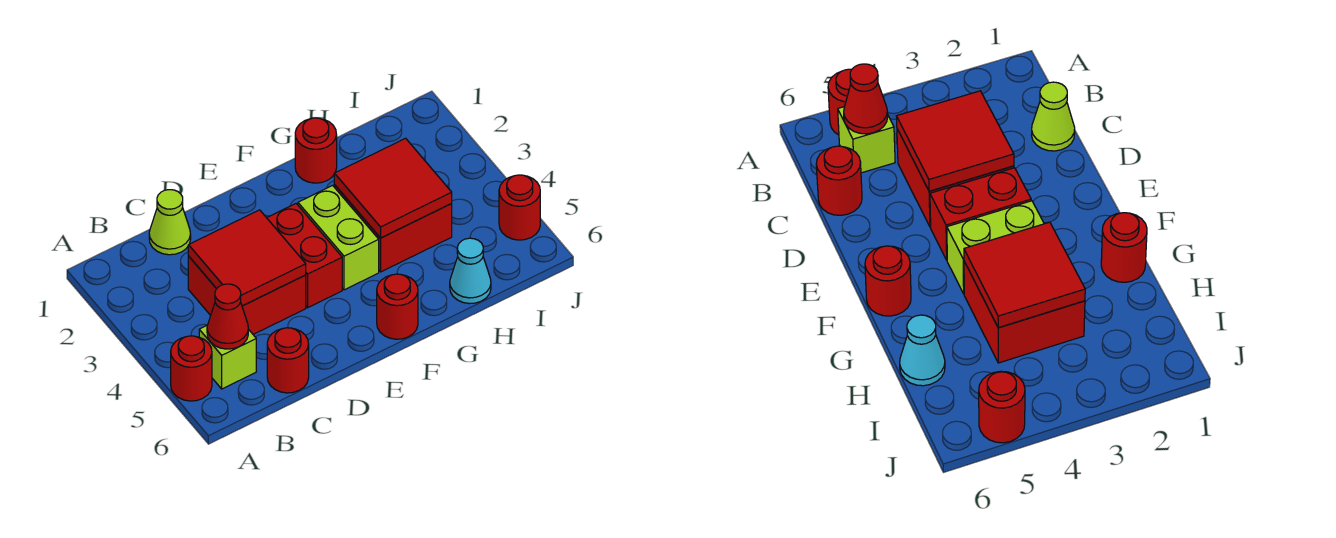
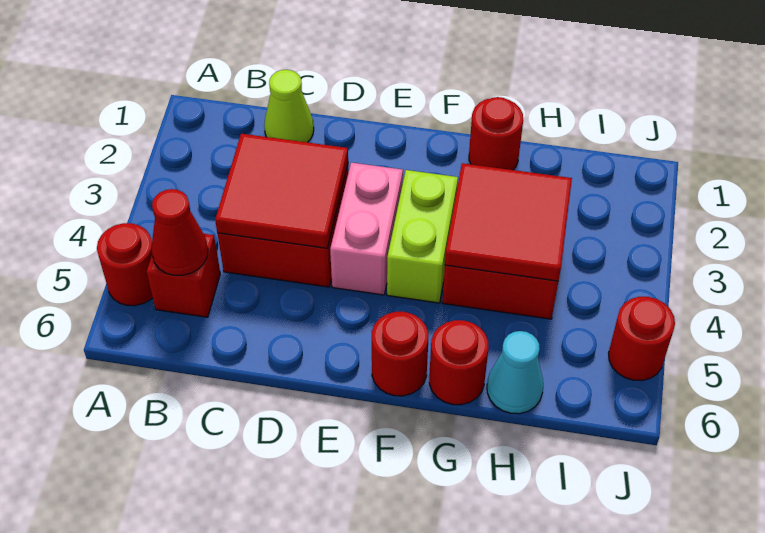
lime brick B5 level 1 -> red brick B5 level 1
red round brick C6 level 1 -> red round brick G6 level 1
red brick E3:E4 level 1 -> pink brick E3:E4 level 1

